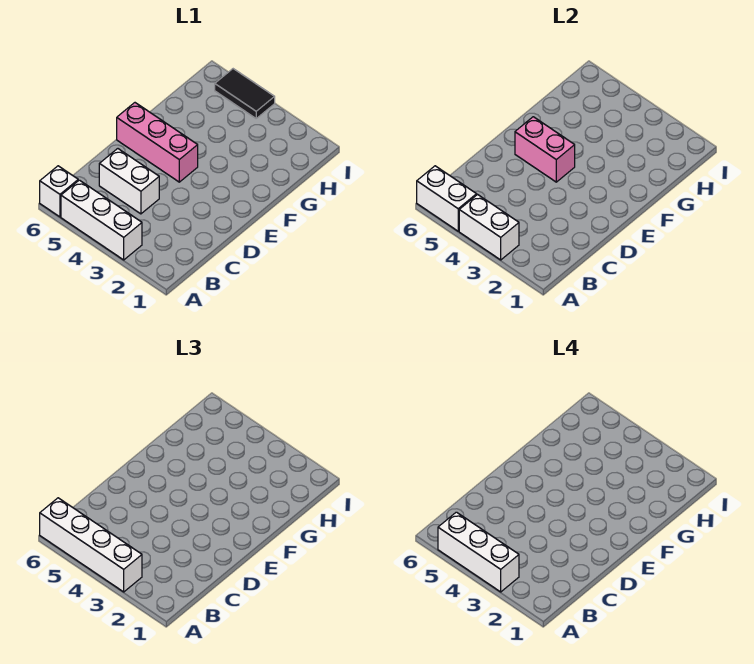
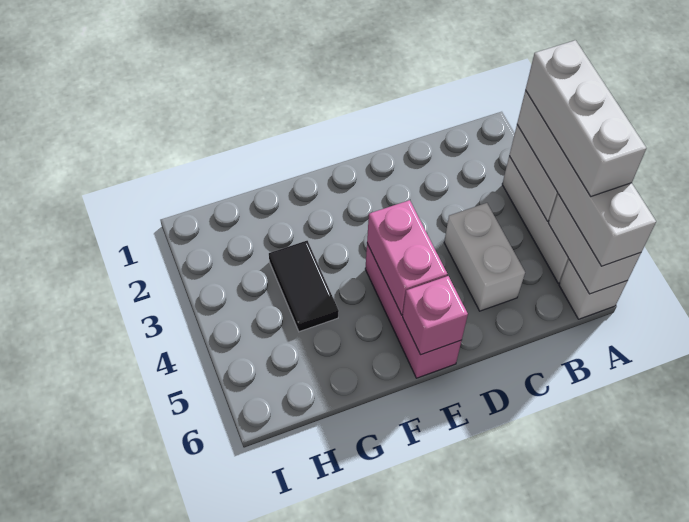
none -> pink brick E6 level 2
black tile I4:I5 level 1 -> black tile G3:G4 level 1

